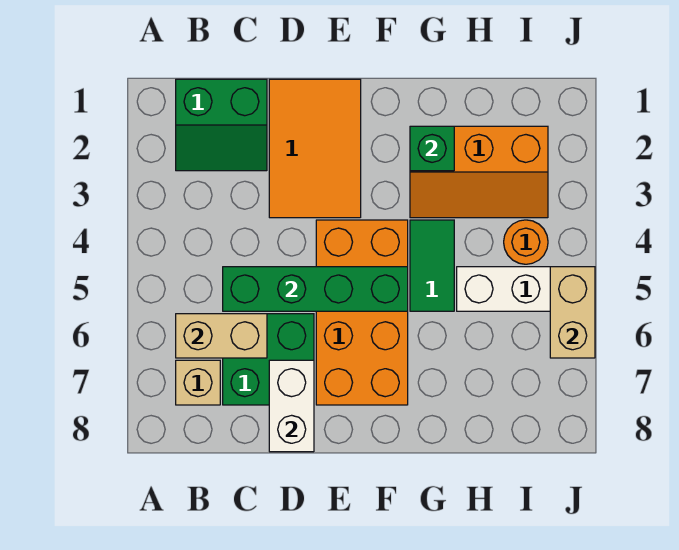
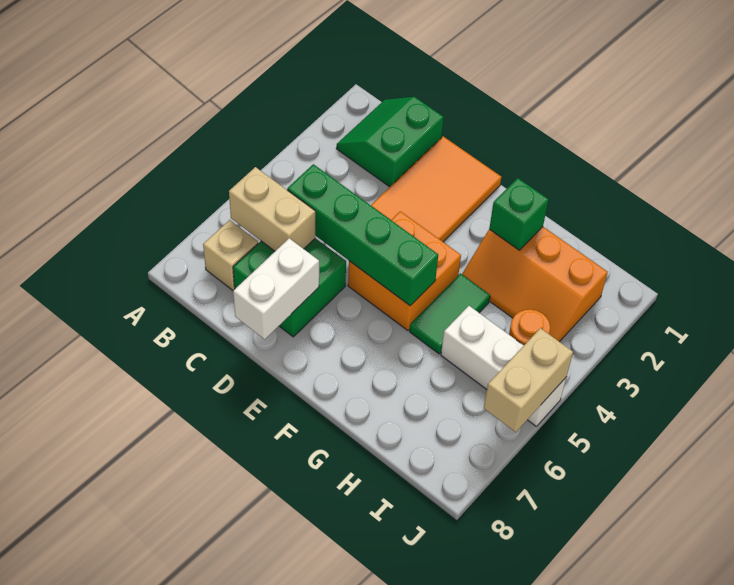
green slope B1:C2 level 1 top 1 -> green slope B1:C2 level 1 top C
orange brick E4:F7 level 1 -> orange brick E4:F5 level 1

